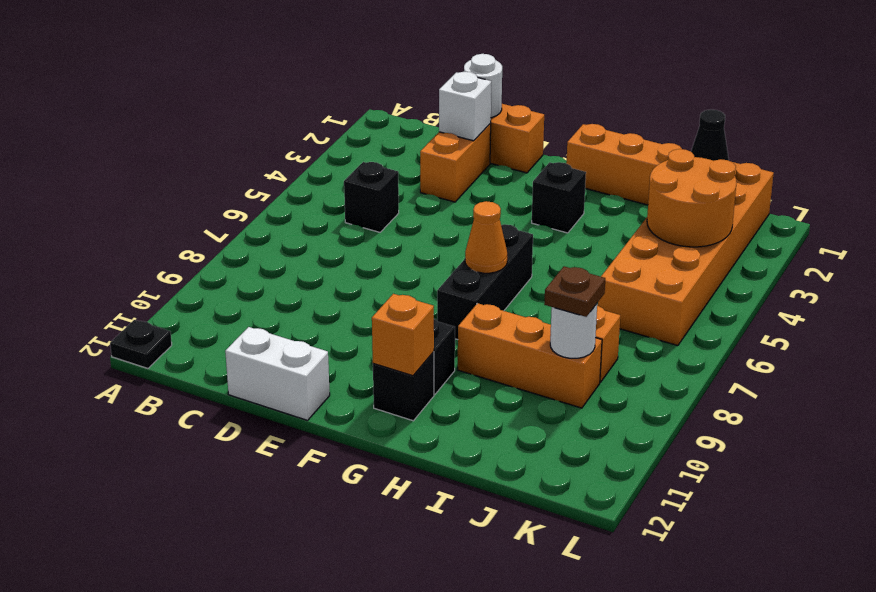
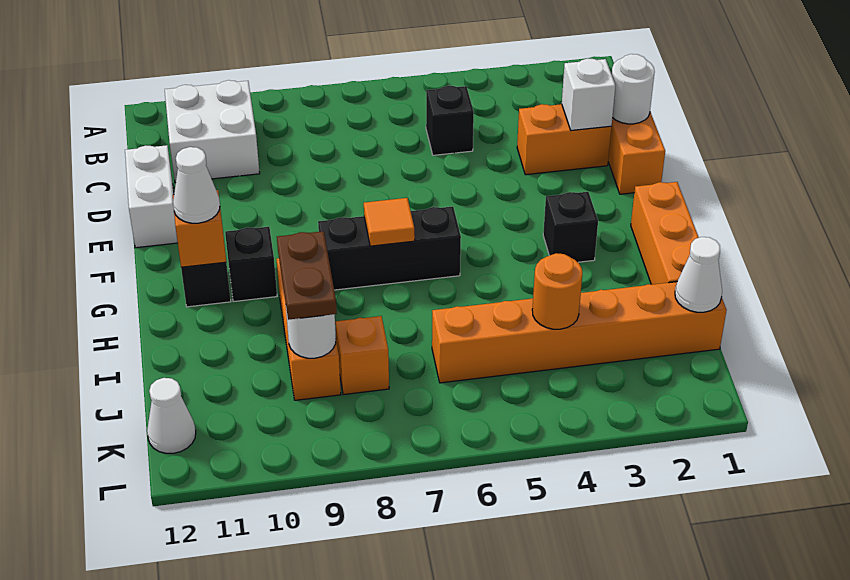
black plate A12 level 1 -> none
none -> white brick B10:C11 level 1
orange cone G7 level 2 -> orange tile G7 level 2
none -> white cone G11 level 3
orange brick J1:K6 level 1 -> orange brick J1:J6 level 1
black cone J1 level 2 -> white cone J1 level 2
orange round brick J3:K4 level 2 -> orange round brick J4 level 2
brown plate J9 level 3 -> brown plate I9:J9 level 3
none -> white cone K12 level 1

